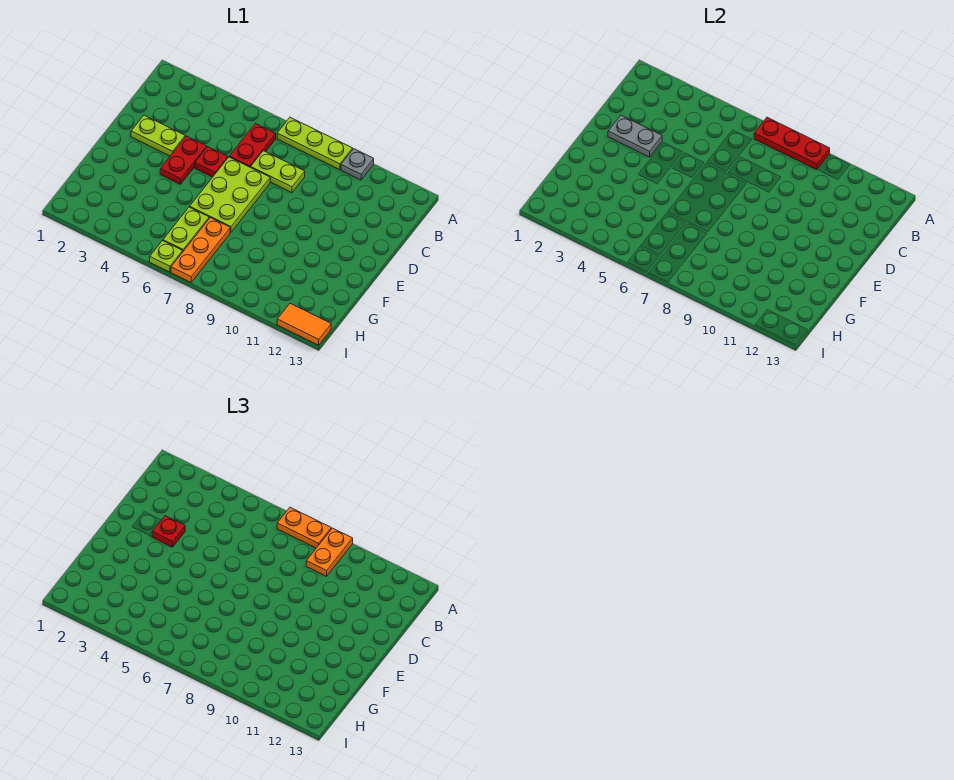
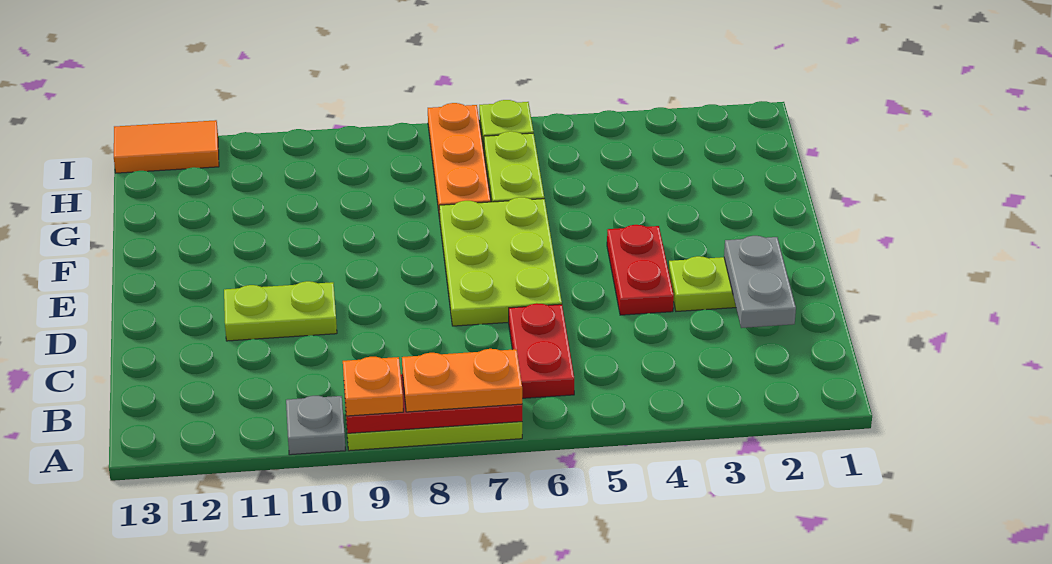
orange plate A9:B9 level 3 -> orange plate A9 level 3
lime plate C7:C8 level 1 -> lime plate D10:D11 level 1
grey plate D2:D3 level 2 -> grey plate C2:D2 level 2
red plate D3 level 3 -> none
red plate D5 level 1 -> none

